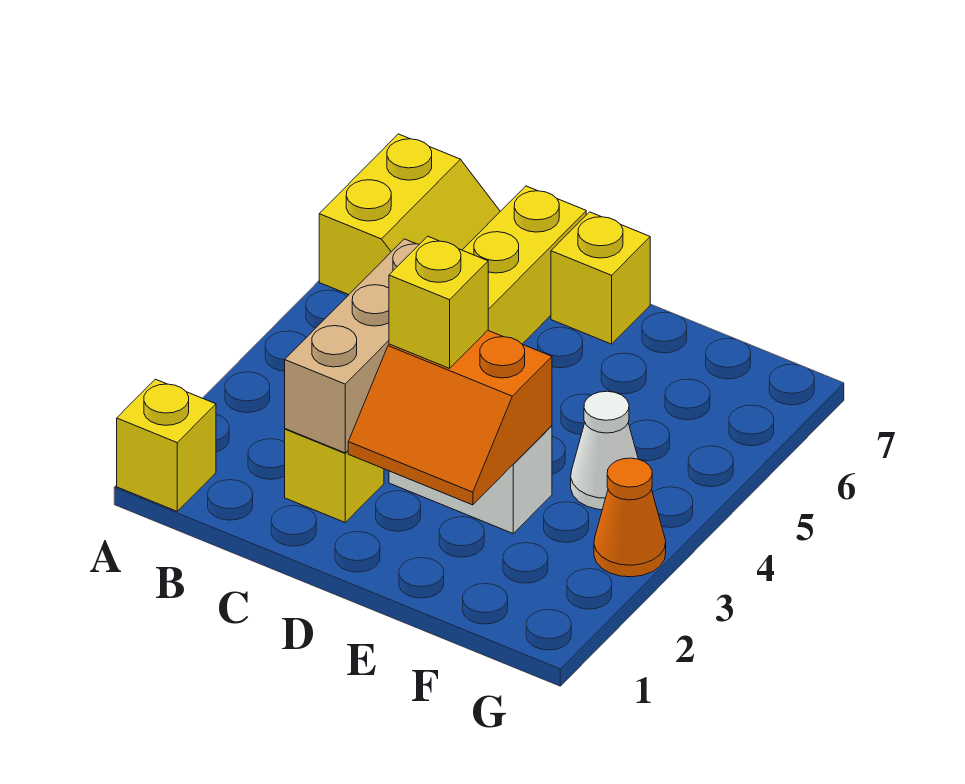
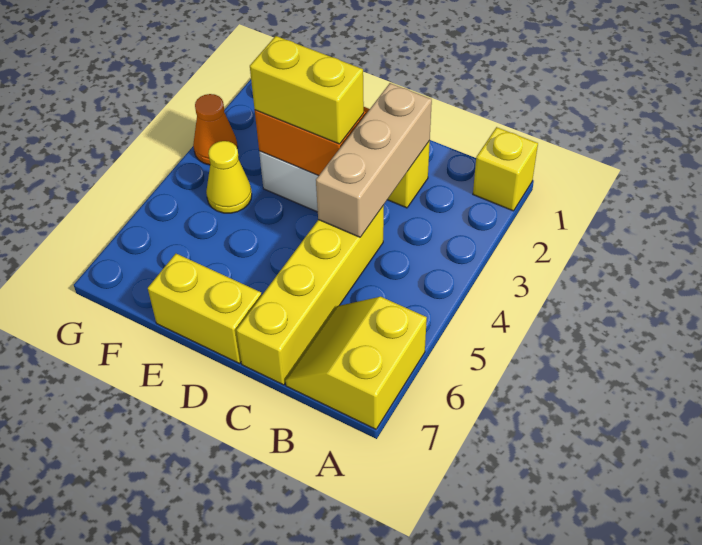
yellow brick D3 level 3 -> yellow brick D3:E3 level 3
yellow brick D7 level 1 -> yellow brick D7:E7 level 1
white cone F4 level 1 -> yellow cone F4 level 1

